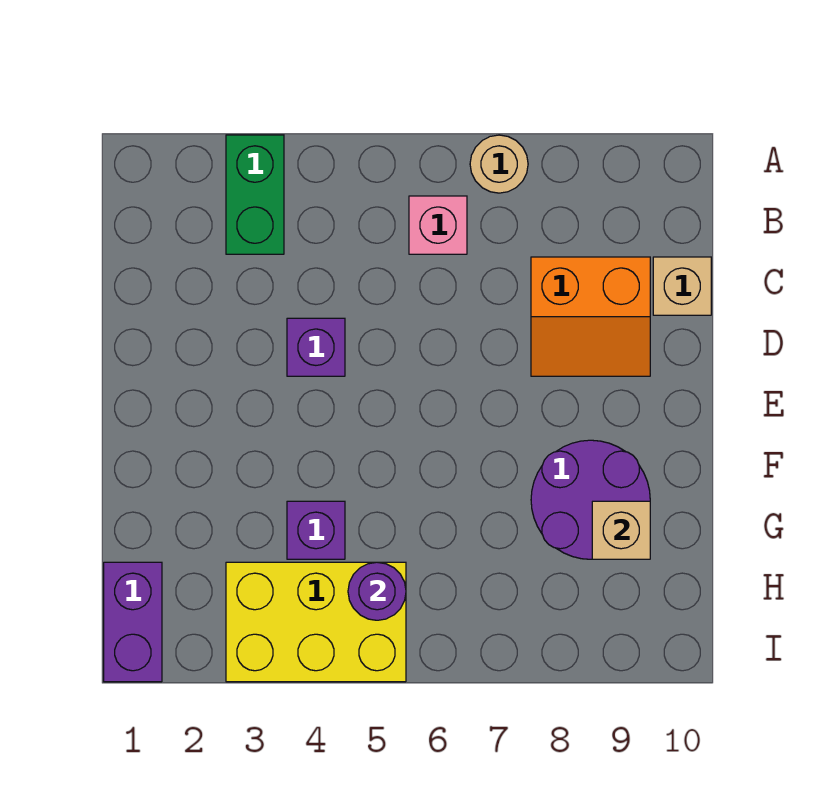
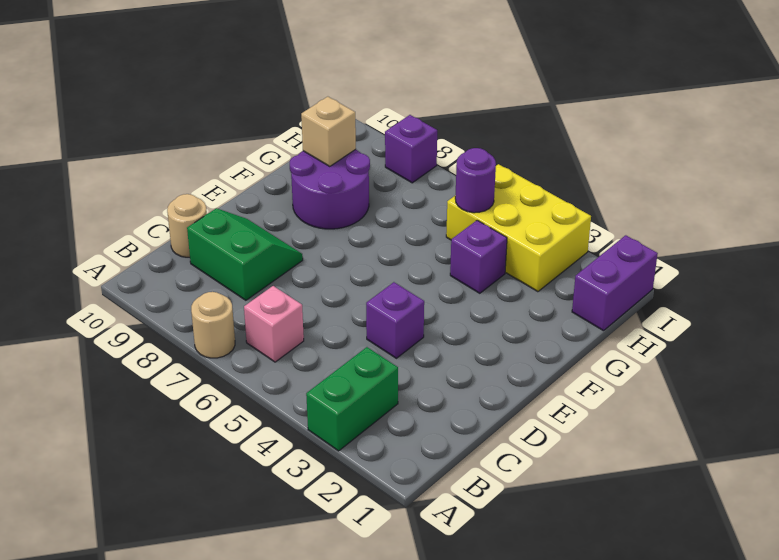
orange slope C8:D9 level 1 top C -> green slope C8:D9 level 1 top C
tan brick C10 level 1 -> tan round brick C10 level 1
none -> purple brick I8 level 1

